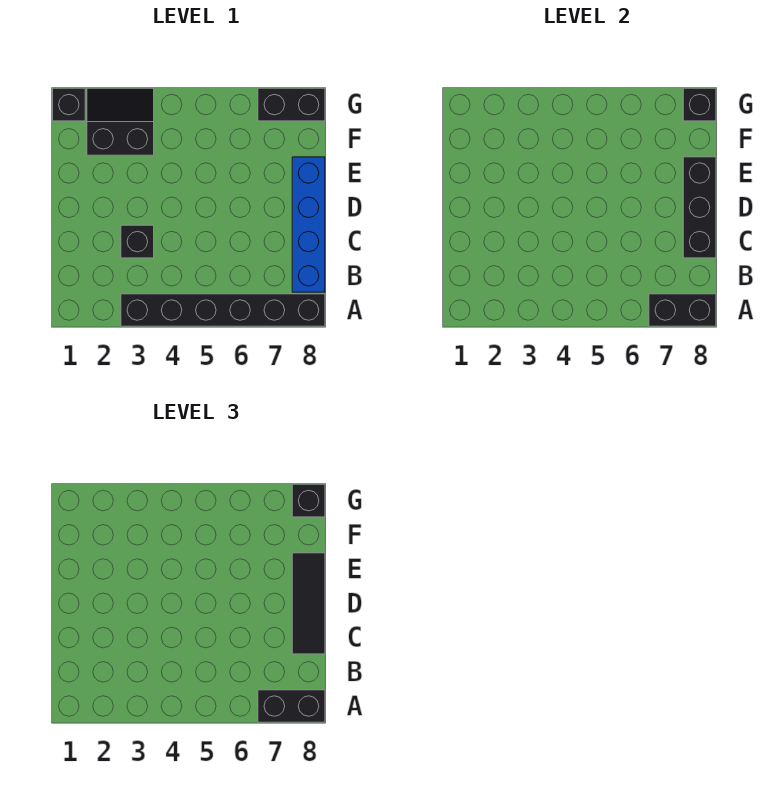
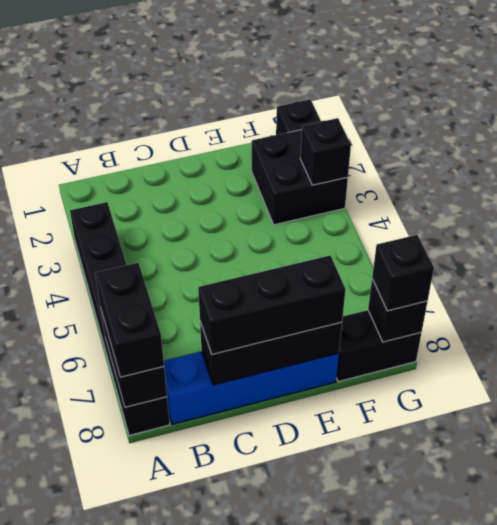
black brick C3 level 1 -> black brick G3 level 2
black tile C8:E8 level 3 -> black brick C8:E8 level 3
black slope F2:G3 level 1 top F -> black brick F2:G3 level 1
black brick G7:G8 level 1 -> black brick F8:G8 level 1

